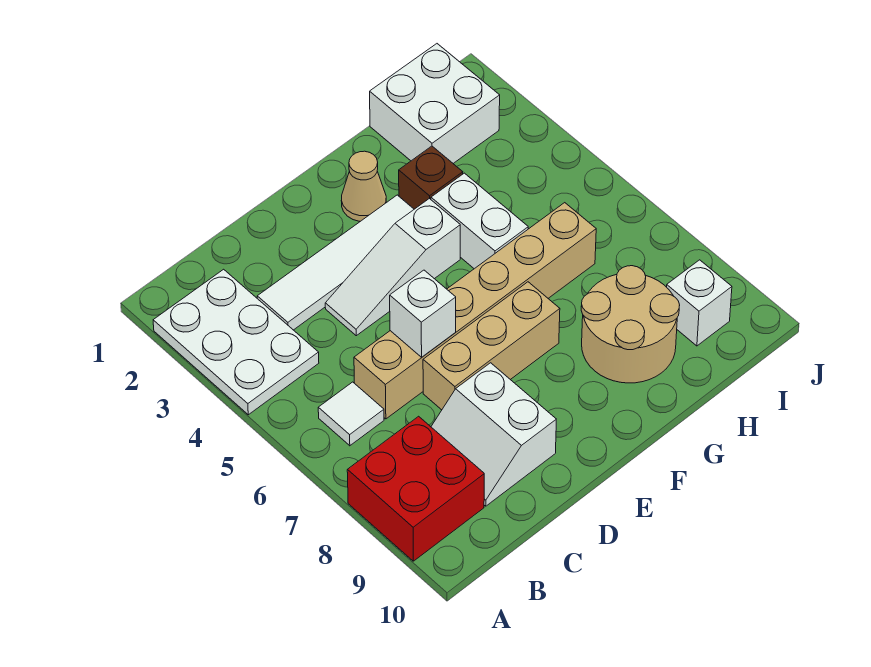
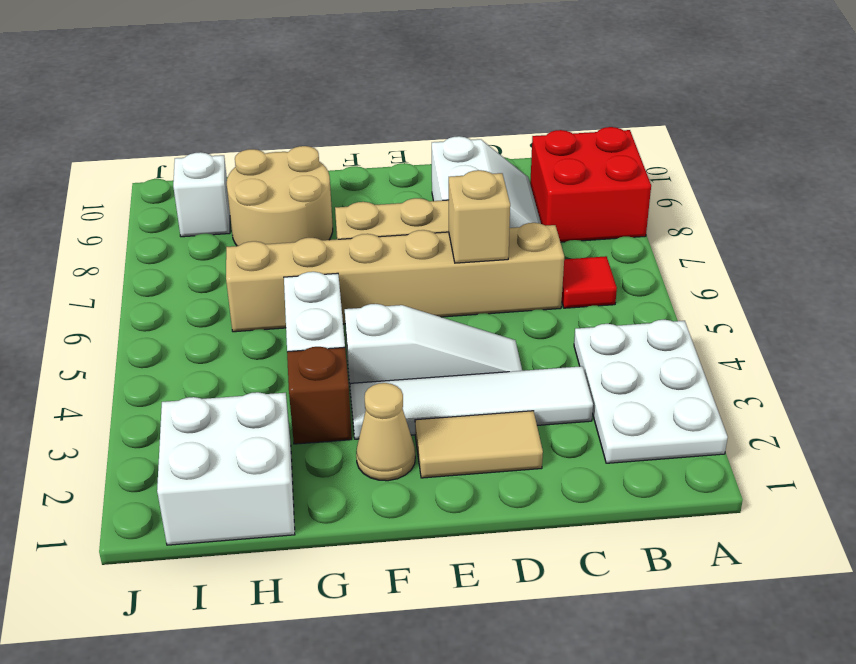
white tile B6 level 1 -> red tile B6 level 1
none -> tan tile D2:E2 level 1
white brick D6 level 2 -> tan brick D6 level 2

